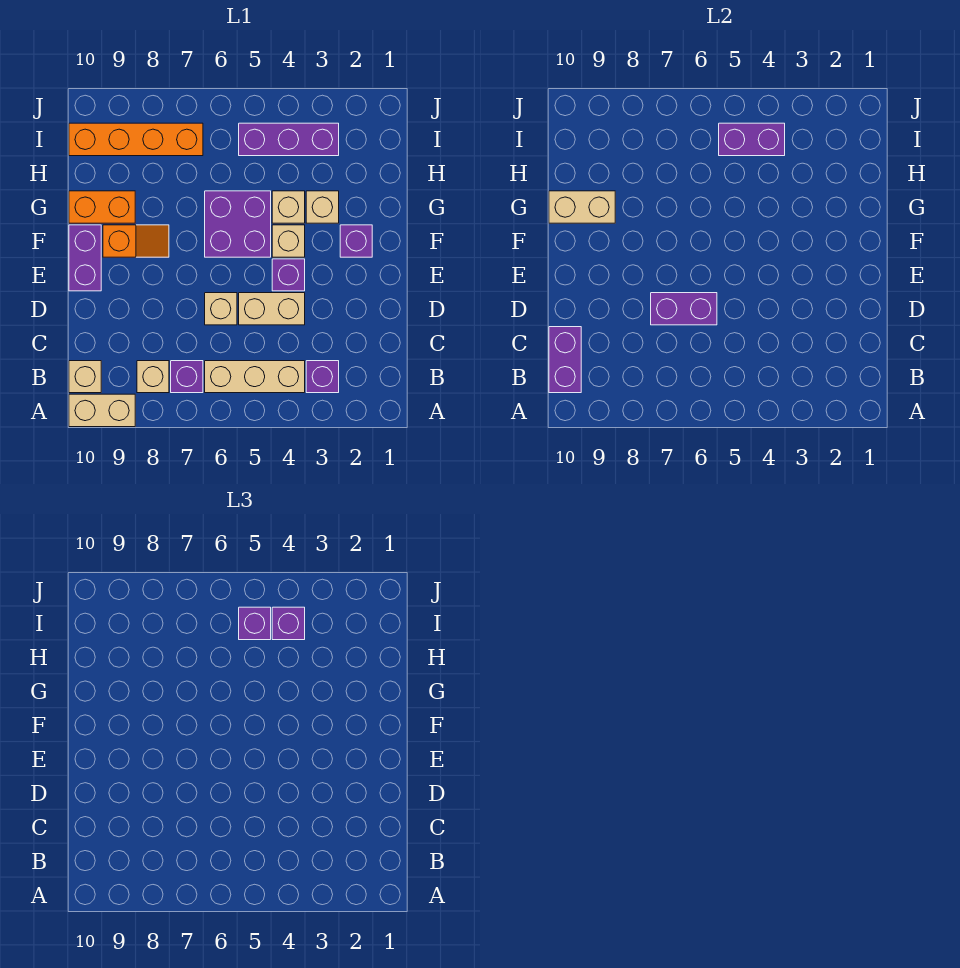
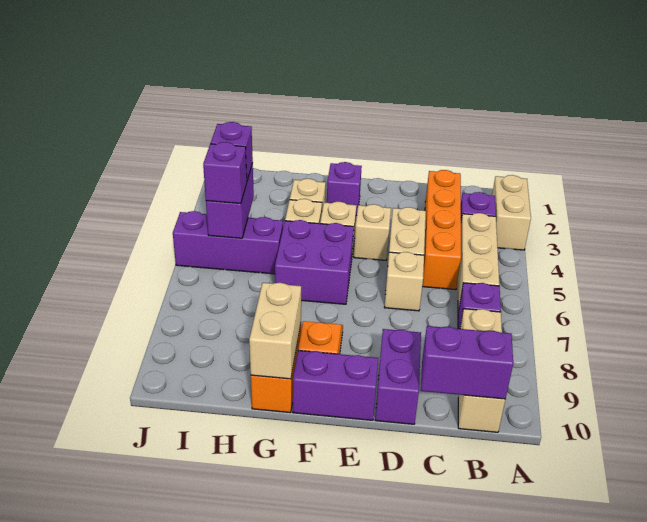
tan brick A9:A10 level 1 -> tan brick A2:A3 level 1
purple brick D6:D7 level 2 -> purple brick D9:D10 level 1
purple brick E4 level 1 -> tan brick E4 level 1
purple brick I3:I5 level 1 -> purple brick H5:J5 level 1
orange brick I7:I10 level 1 -> orange brick C2:C5 level 1

